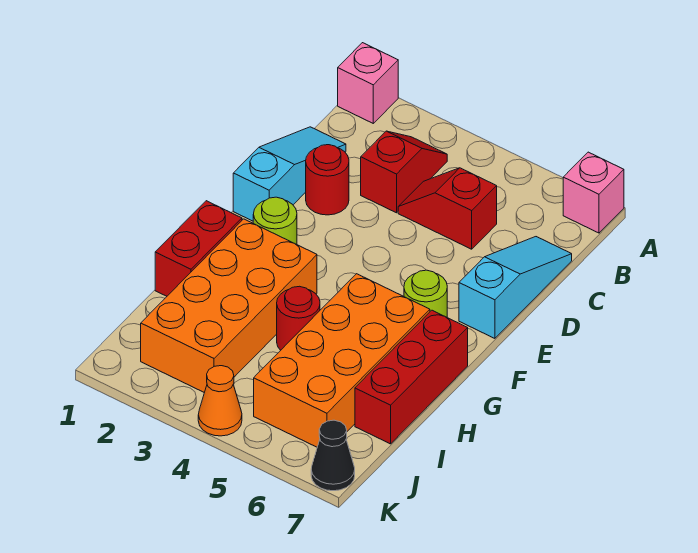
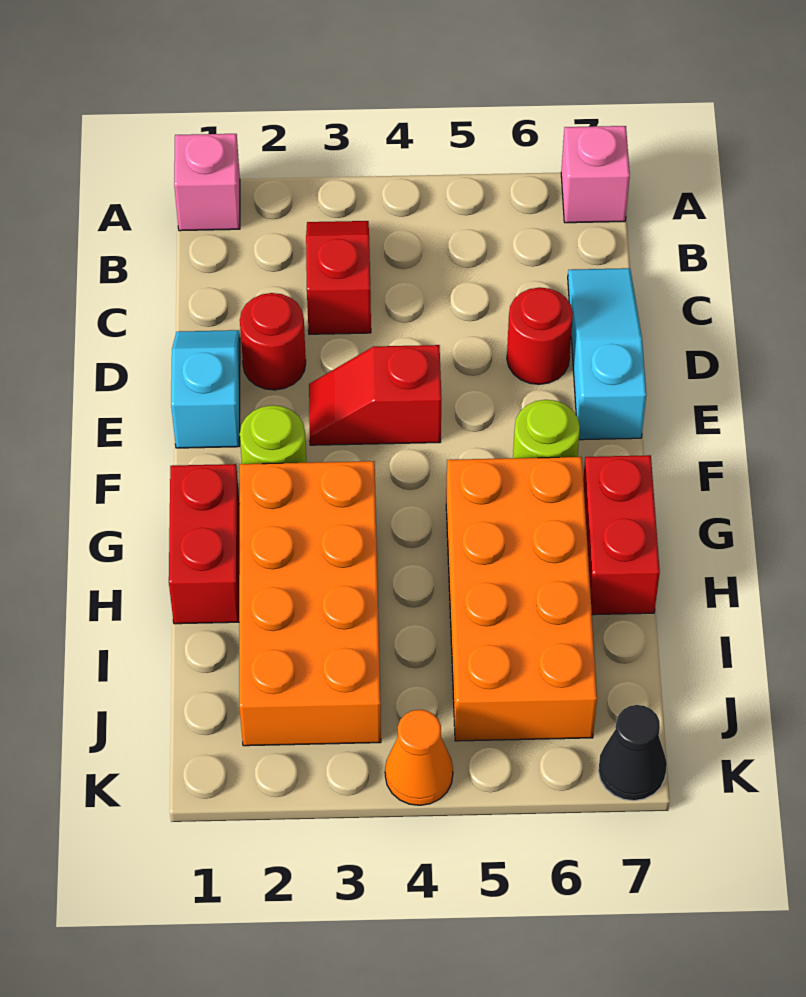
cyan slope C1:E1 level 1 top E -> cyan slope D1:E1 level 1 top E
red slope C4:C5 level 1 top 5 -> red slope E3:E4 level 1 top 4
red brick G7:I7 level 1 -> red brick G7:H7 level 1
red round brick H4 level 1 -> red round brick D6 level 1

